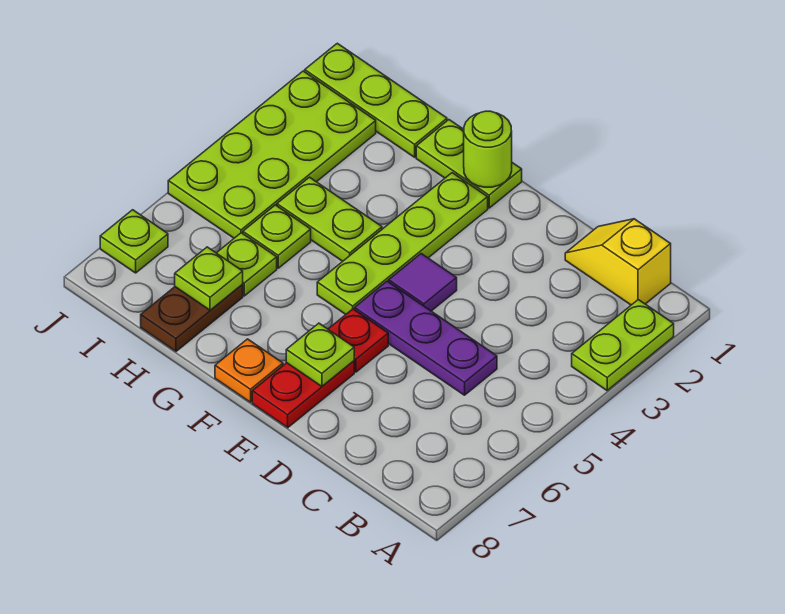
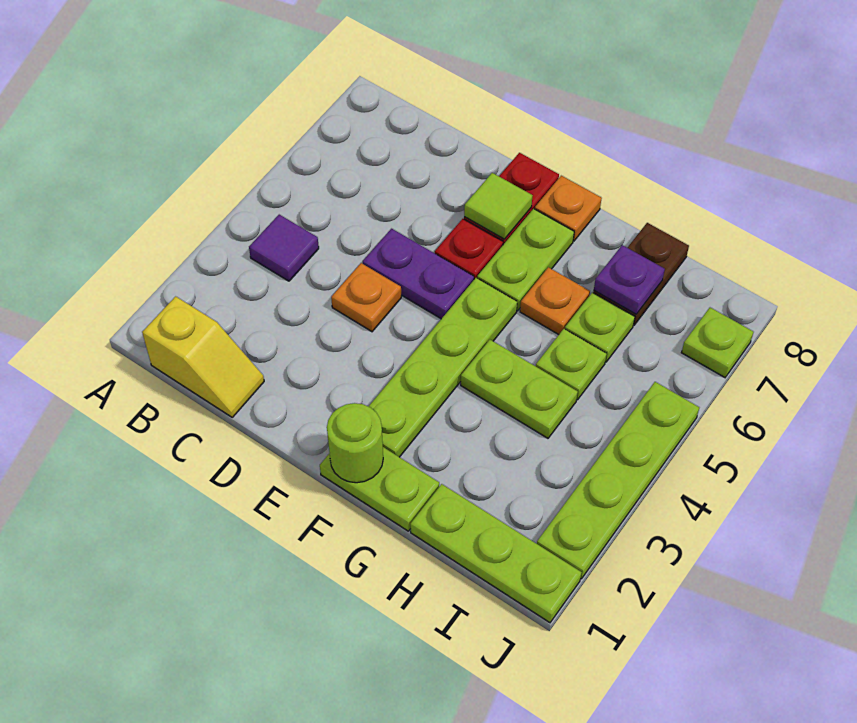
lime plate A2:A3 level 1 -> lime plate F6:F7 level 1
purple plate C5:E5 level 1 -> purple plate D5:E5 level 1
none -> orange plate D4 level 1
purple tile E4 level 1 -> purple tile B4 level 1
lime plate E7 level 2 -> lime tile E7 level 2
none -> orange plate G6 level 1
lime plate H7 level 2 -> purple plate H7 level 2
lime plate I2:J5 level 1 -> lime plate J2:J5 level 1

